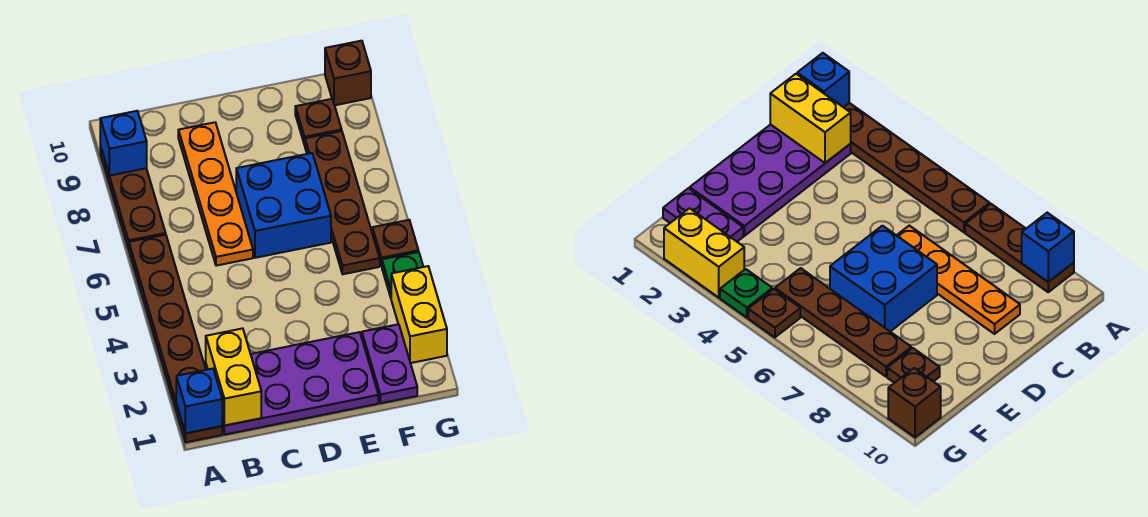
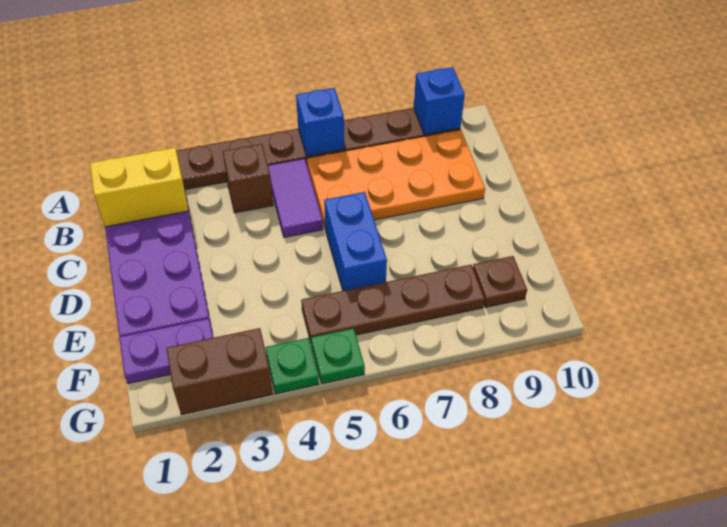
blue brick A1 level 2 -> blue brick A6 level 2
none -> purple tile B5:C5 level 1
orange plate C6:C9 level 1 -> orange plate B6:C9 level 1
blue brick D6:E7 level 1 -> blue brick D6:E6 level 1
yellow brick G2:G3 level 1 -> brown brick G2:G3 level 1
brown plate G5 level 1 -> green plate G5 level 1
brown brick G10 level 1 -> brown brick B4 level 1

